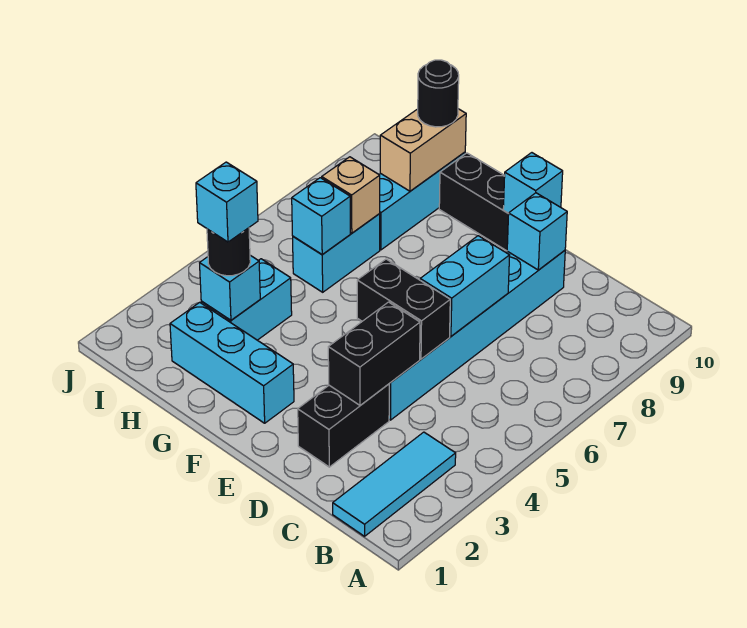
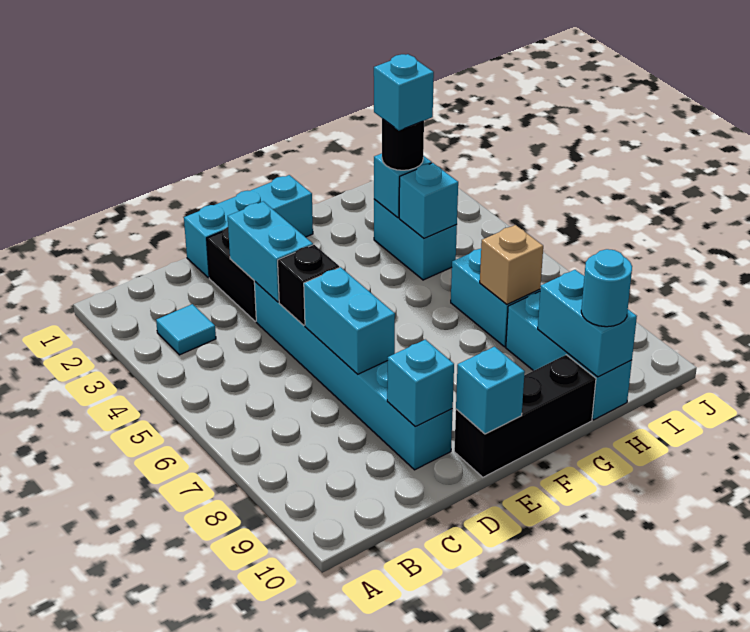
cyan tile B1:B3 level 1 -> cyan tile B3 level 1
black brick D3:D4 level 2 -> cyan brick D3:D4 level 2
black brick D5:E5 level 2 -> black brick D5 level 2
cyan brick F2:H2 level 1 -> cyan brick D1:F1 level 1
cyan brick H6 level 2 -> cyan brick H4 level 2
tan brick H9:H10 level 2 -> cyan brick H9:H10 level 2
black round brick H10 level 3 -> cyan round brick H10 level 3

